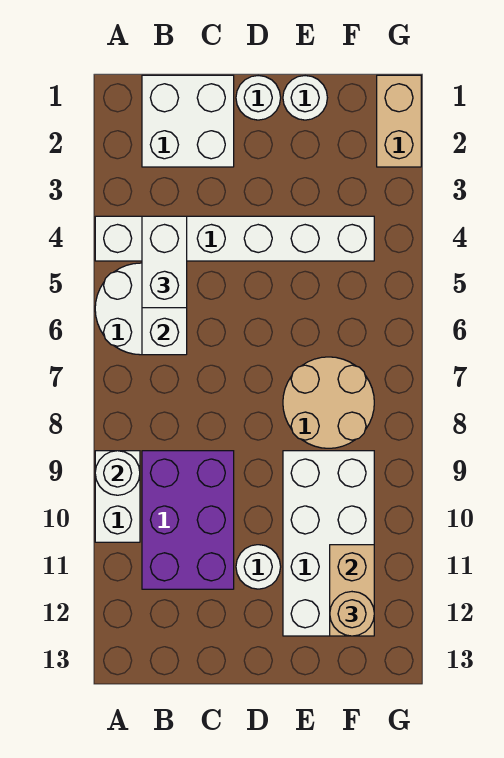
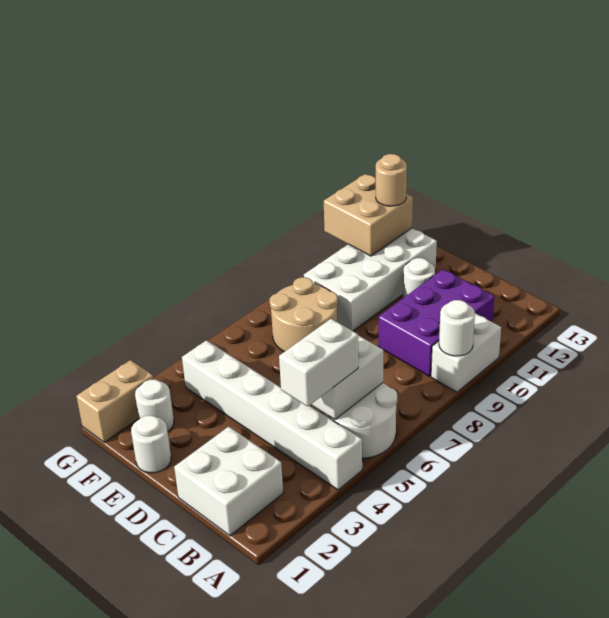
white round brick D1 level 1 -> white round brick F2 level 1
tan brick F11:F12 level 2 -> tan brick F11:G12 level 2

